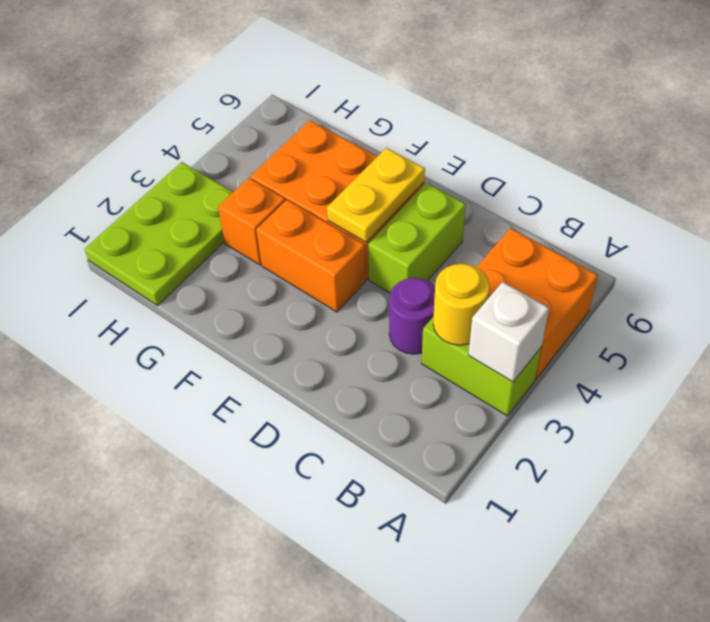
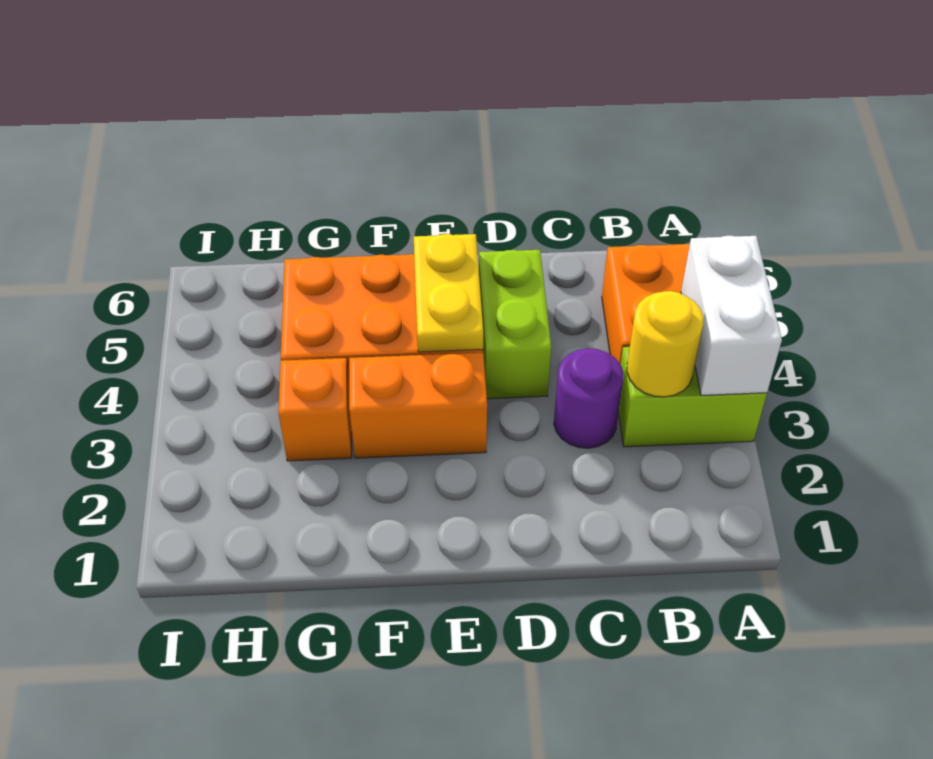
white brick A3 level 2 -> white brick A3:A4 level 2
lime plate H1:I3 level 1 -> none

